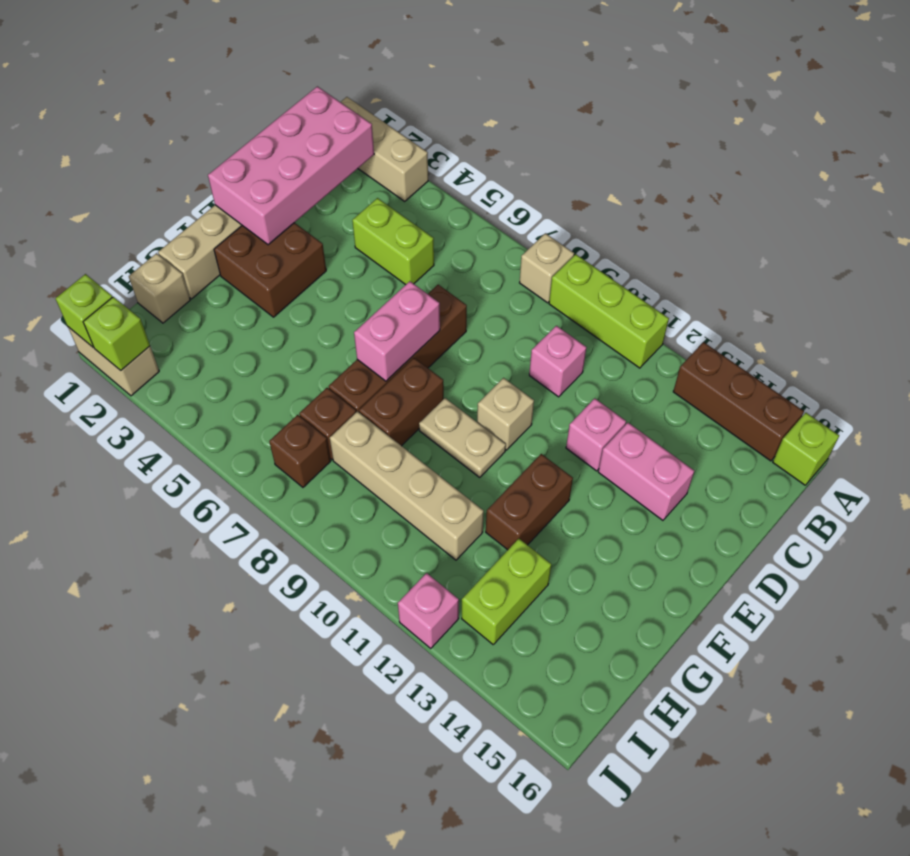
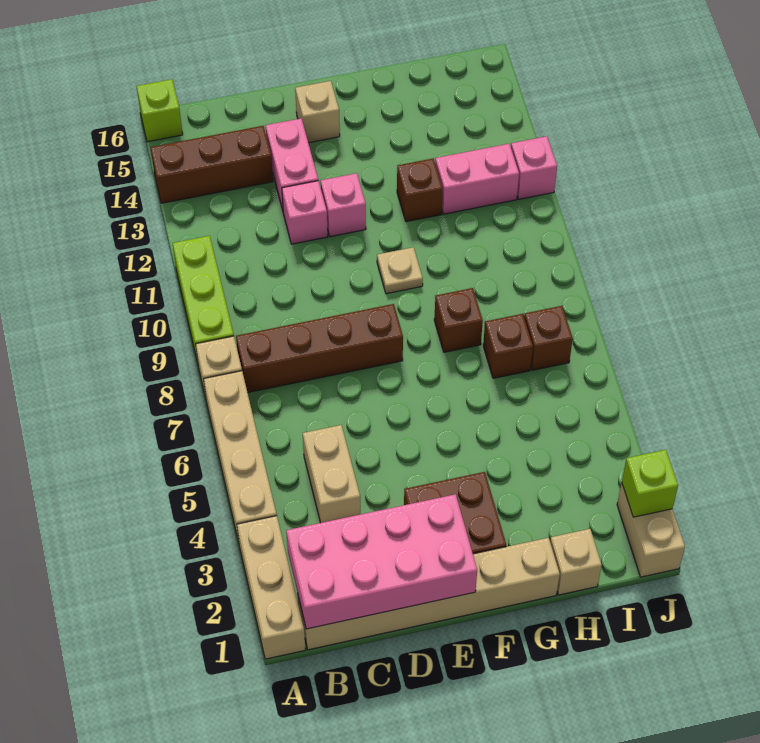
brown brick A13:A15 level 1 -> brown brick A14:C14 level 1
lime brick C4:C5 level 1 -> tan brick C4:C5 level 1
pink brick C10 level 1 -> pink brick E12 level 1
brown brick D7:G7 level 1 -> brown brick B8:E8 level 1
pink brick E7:F7 level 2 -> pink brick H12:I12 level 1
tan brick E10 level 1 -> tan brick E15 level 1
brown brick F8:G8 level 1 -> brown brick G8 level 1
tan plate F9:F10 level 1 -> tan plate F10 level 1
brown brick F12:G12 level 1 -> brown brick G12 level 1
tan brick H8:H11 level 1 -> tan brick A4:A7 level 1
lime brick H13:I13 level 1 -> none
lime brick J1 level 2 -> none

